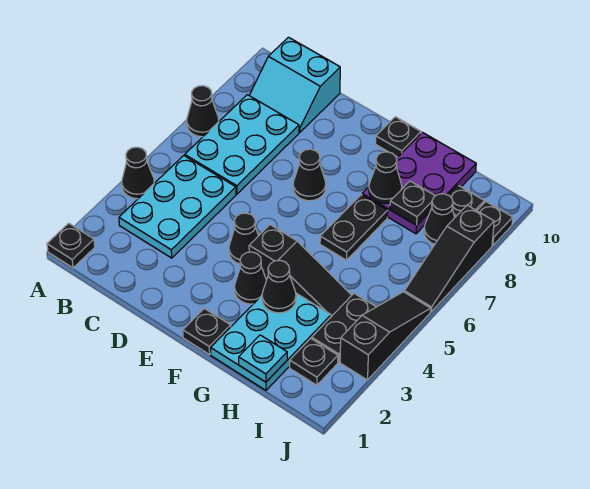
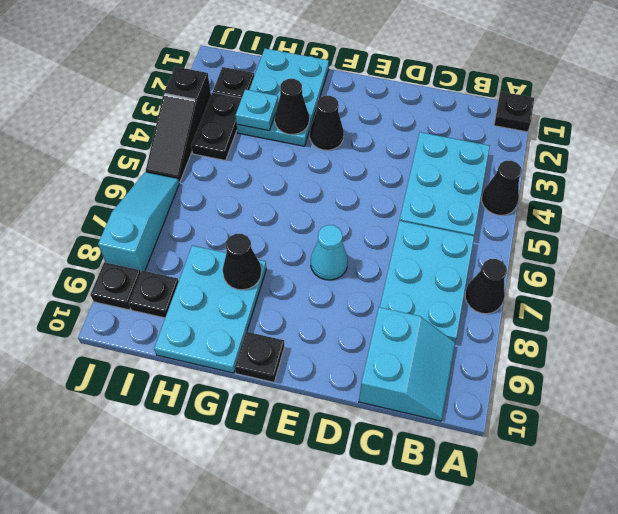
cyan slope B9:C10 level 1 top 10 -> cyan slope B9:C10 level 1 top C
black cone E4 level 1 -> none
black cone E7 level 1 -> cyan cone E7 level 1
black plate F1 level 1 -> none
black slope F4:H4 level 1 top F -> none
black plate G6:G7 level 1 -> none
purple plate G8:H10 level 1 -> cyan plate G8:H10 level 1
cyan plate H1 level 2 -> cyan plate H3 level 2
black plate H8 level 2 -> none
black cone I8 level 1 -> none
black slope J6:J8 level 1 top 8 -> cyan slope J6:J8 level 1 top 8

